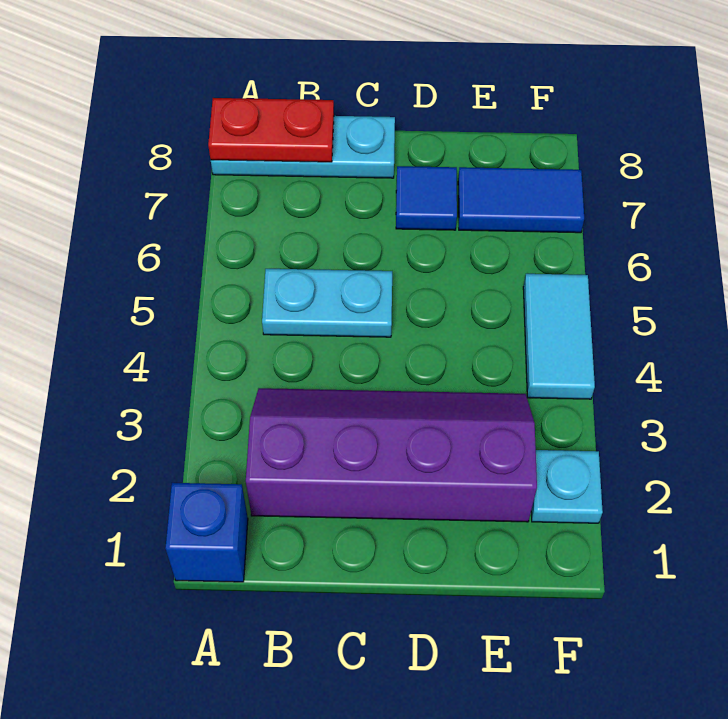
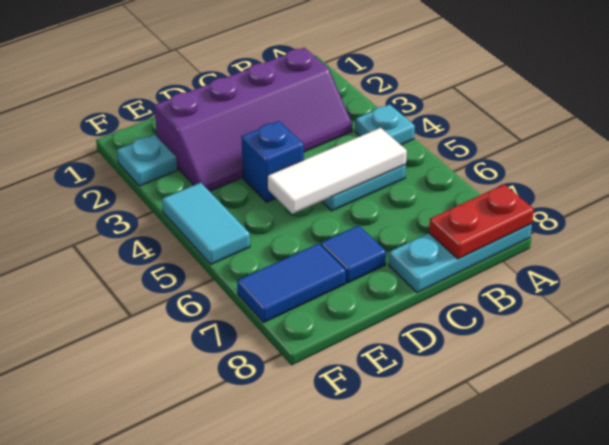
blue brick A1 level 1 -> blue brick D4 level 1
none -> cyan plate A4 level 1
none -> white tile B5:D5 level 2

